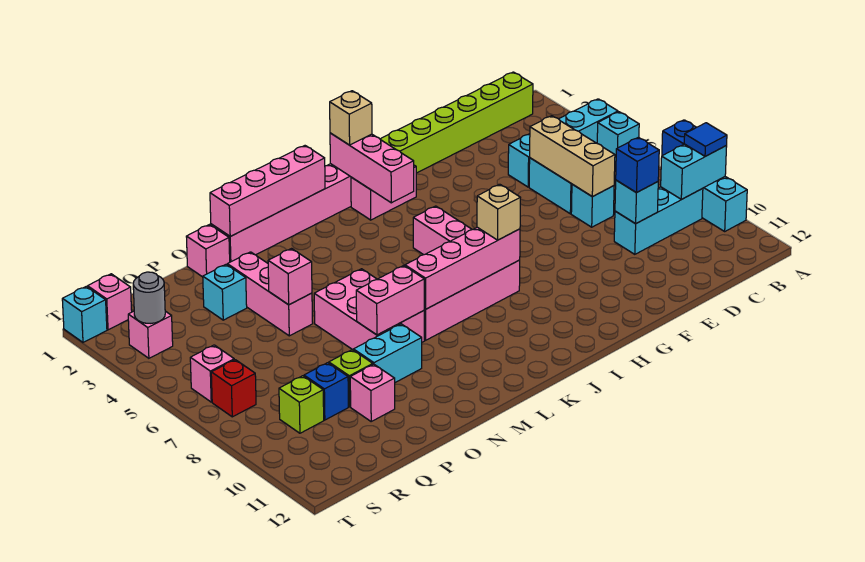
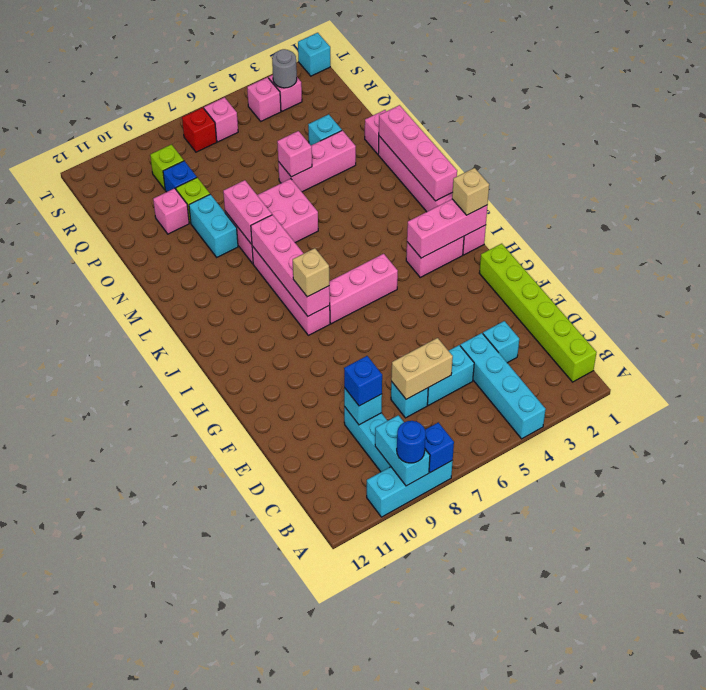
cyan brick A5 level 1 -> cyan brick D3 level 1
blue tile A9 level 3 -> blue round brick A9 level 3
tan brick D5:D7 level 2 -> tan brick D6:D7 level 2
pink brick H2:I2 level 1 -> pink brick I2:I3 level 1
pink brick S1 level 1 -> pink brick S4 level 1

